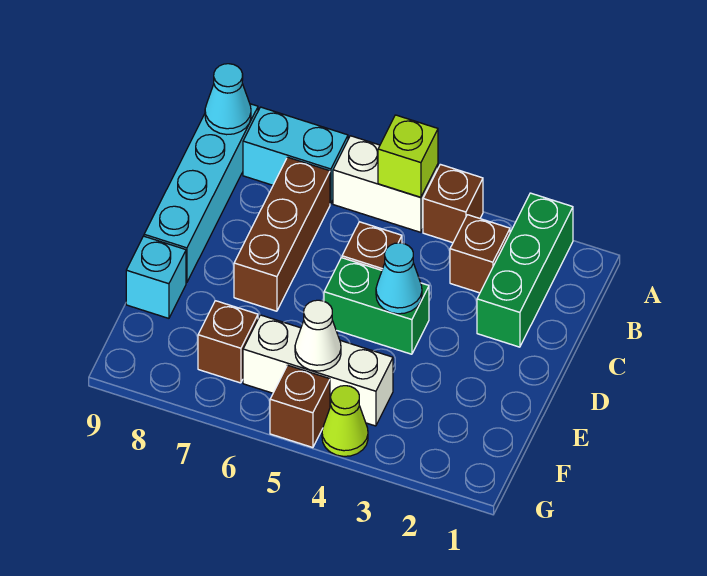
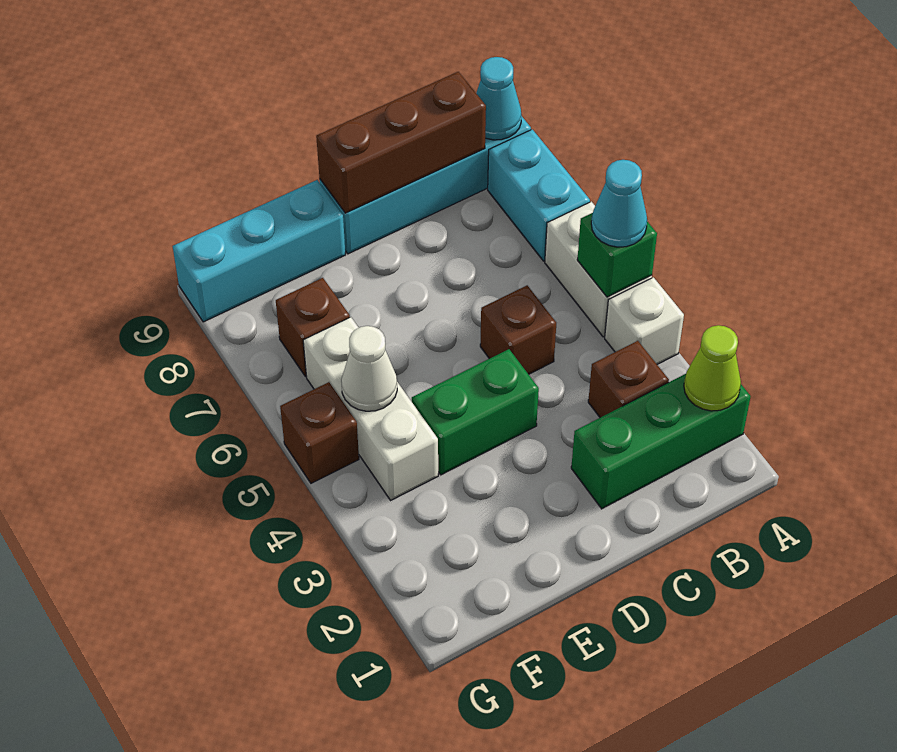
brown brick A4 level 1 -> white brick A4 level 1
lime brick A5 level 2 -> green brick A5 level 2
brown brick B7:D7 level 1 -> brown brick B9:D9 level 2
green brick D4:D5 level 1 -> green brick D4:E4 level 1
cyan cone D4 level 2 -> cyan cone A5 level 3
cyan brick E9 level 1 -> cyan brick E9:G9 level 1
lime cone G4 level 1 -> lime cone A2 level 2

